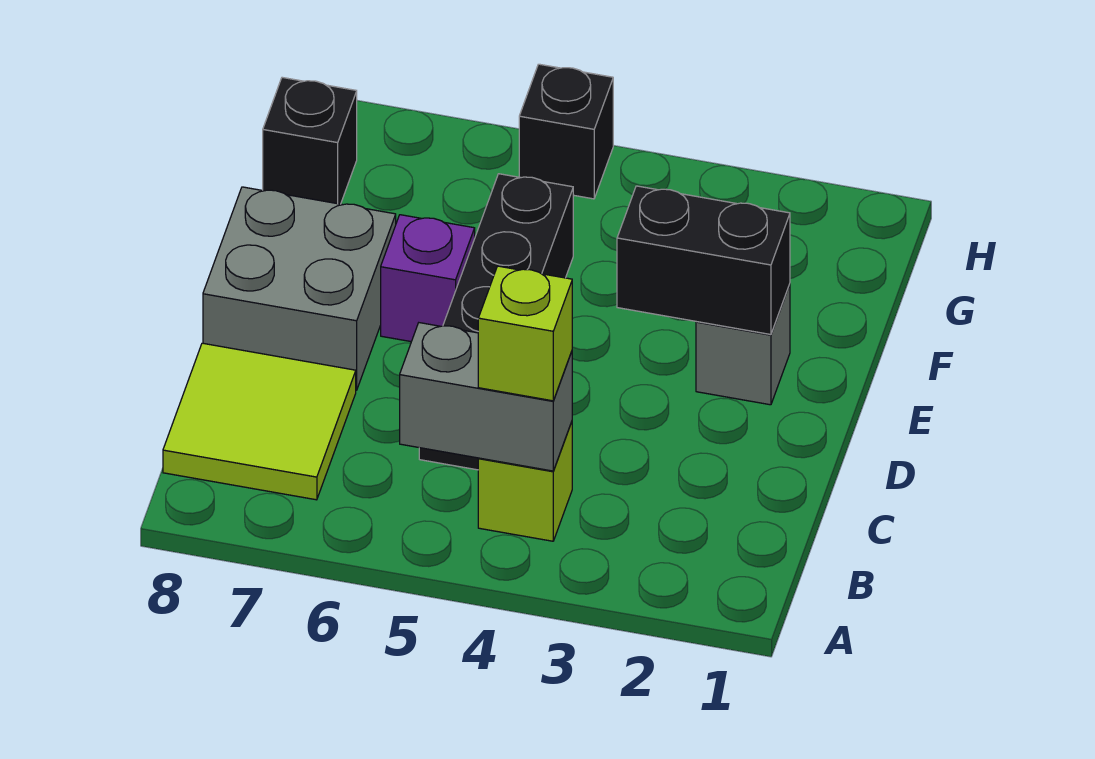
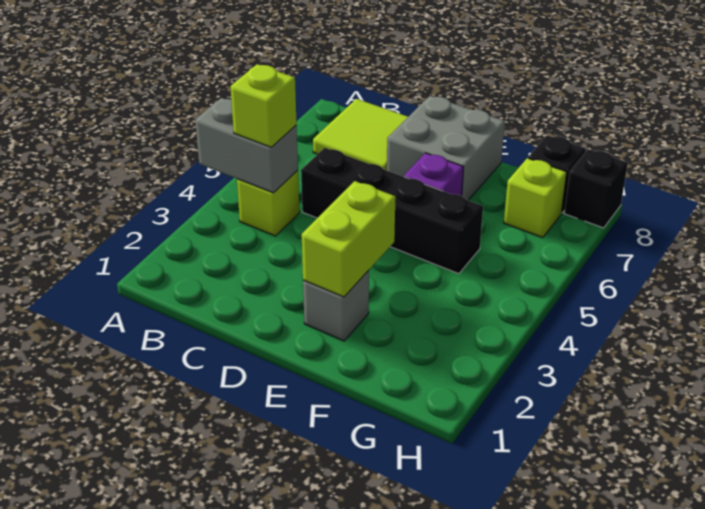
grey brick B4:B5 level 2 -> grey brick A4:B4 level 2
black brick E2:E3 level 2 -> lime brick E2:E3 level 2
none -> lime brick G7 level 1
black brick H5 level 1 -> black brick H8 level 1

